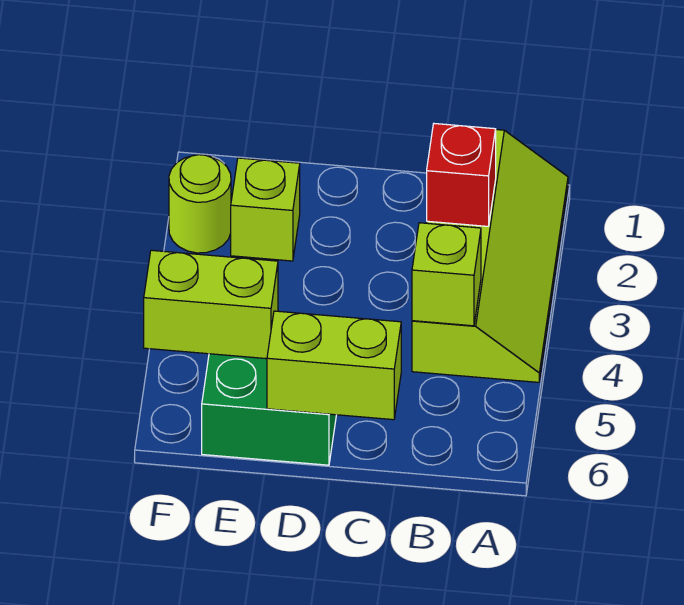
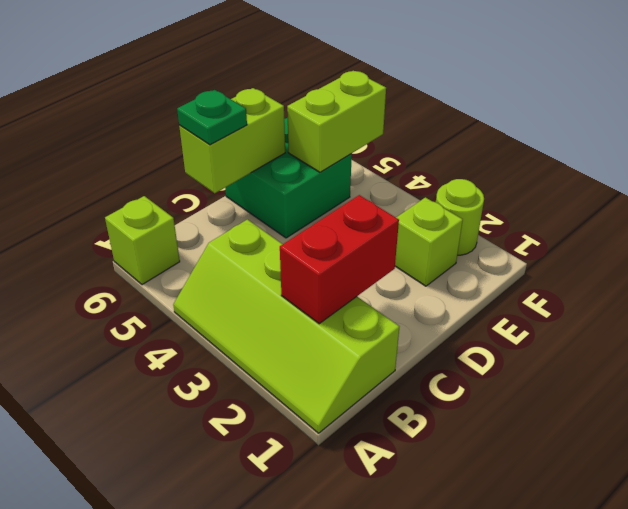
red brick B2 level 2 -> red brick B2:C2 level 2
lime brick B4 level 2 -> lime brick A6 level 1
none -> green plate C6 level 3

